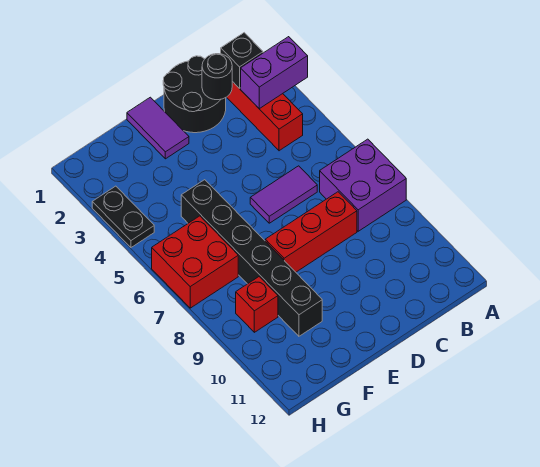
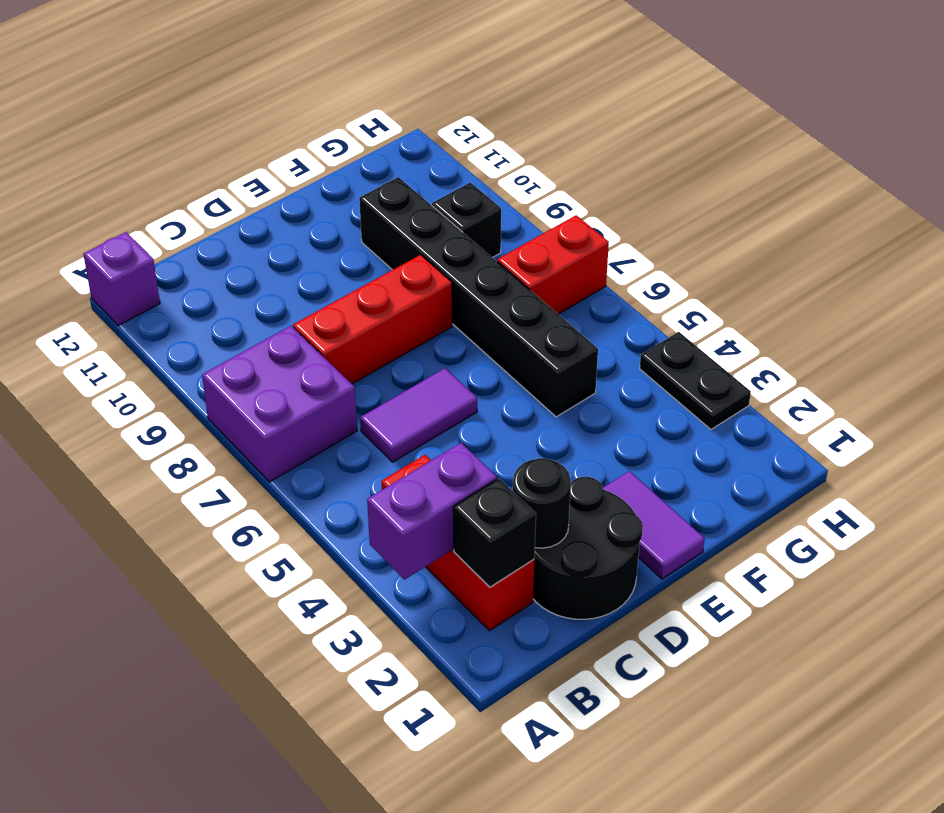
none -> purple brick A12 level 1
red brick G6:H7 level 1 -> red brick G7:H7 level 1
red brick G9 level 1 -> black brick G9 level 1

